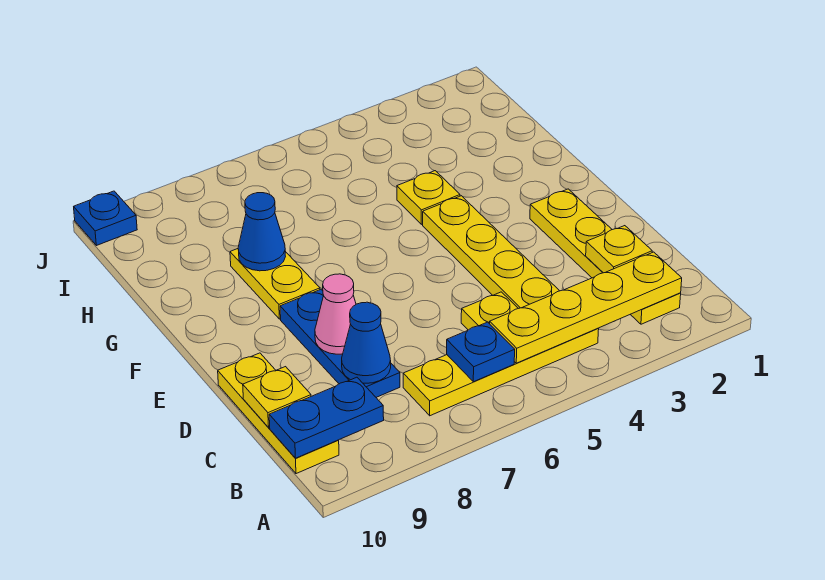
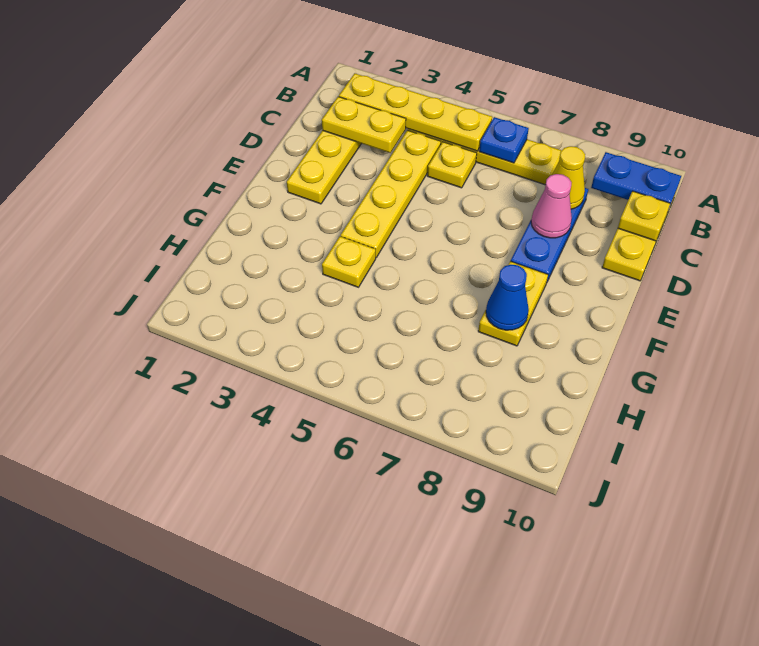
yellow plate C2 level 2 -> yellow plate C2:C3 level 2
blue cone C8 level 2 -> yellow cone C8 level 2
blue plate J10 level 1 -> none

